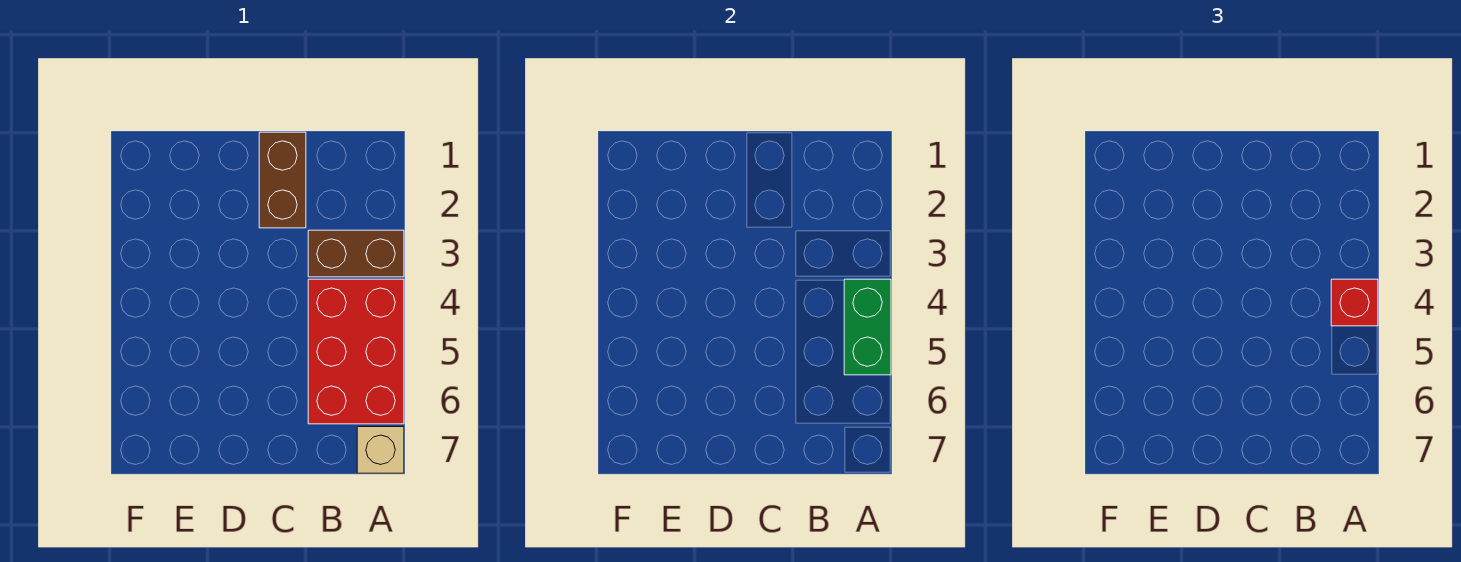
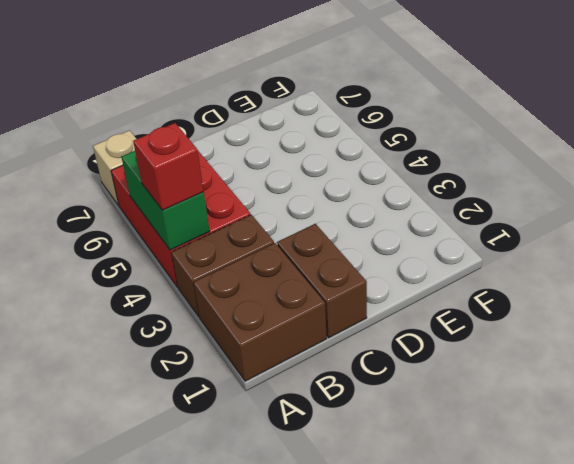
none -> brown brick A1:B2 level 1

